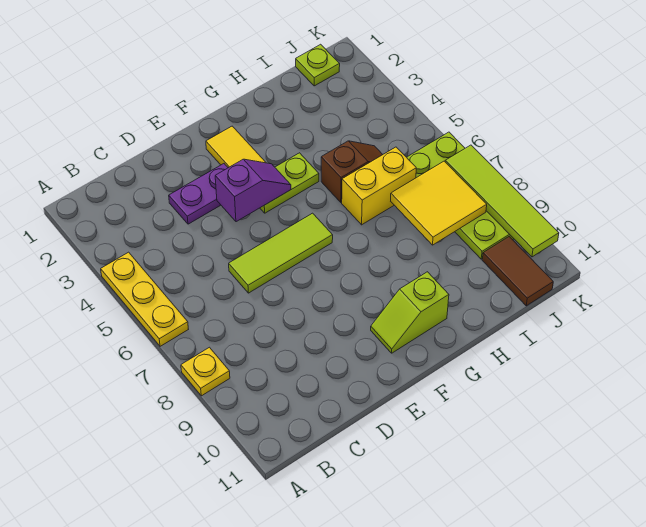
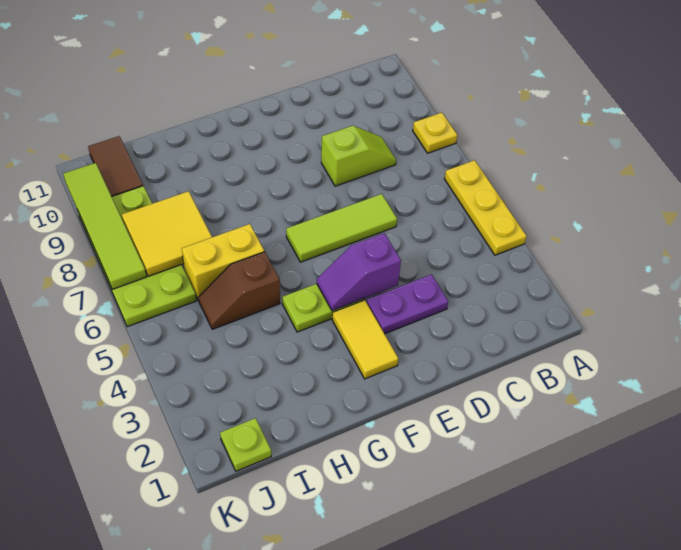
lime slope F10:G10 level 1 top G -> lime slope C8:D8 level 1 top D

